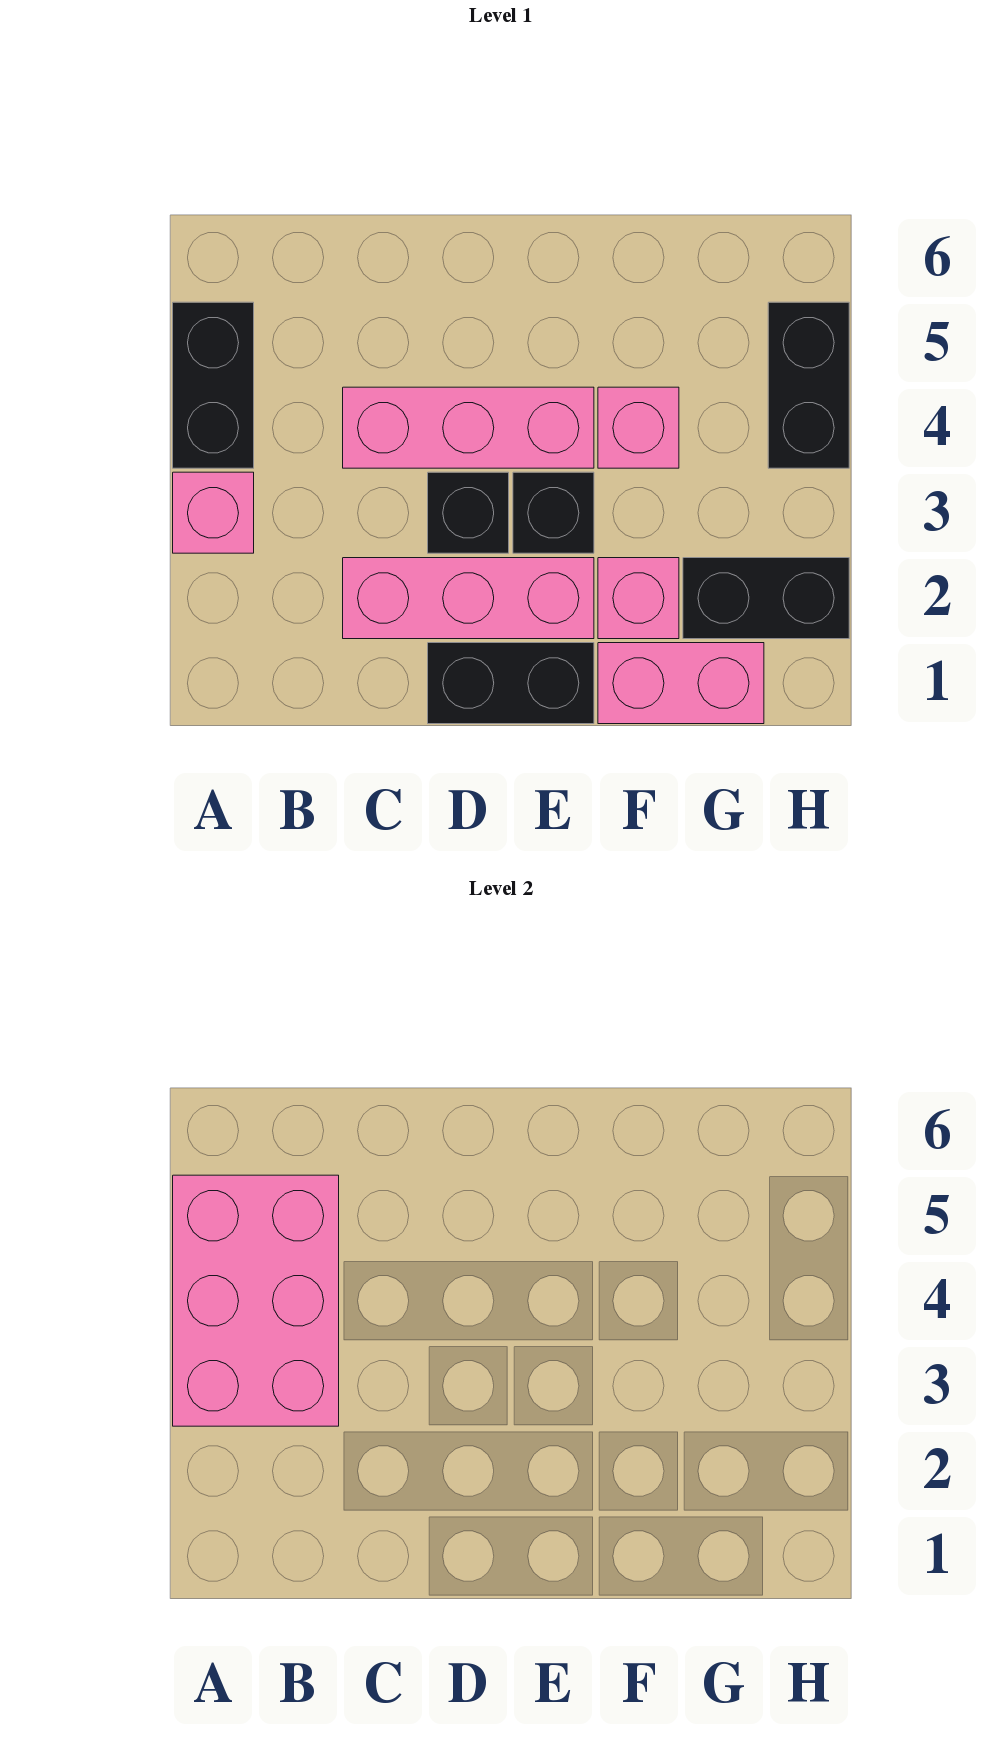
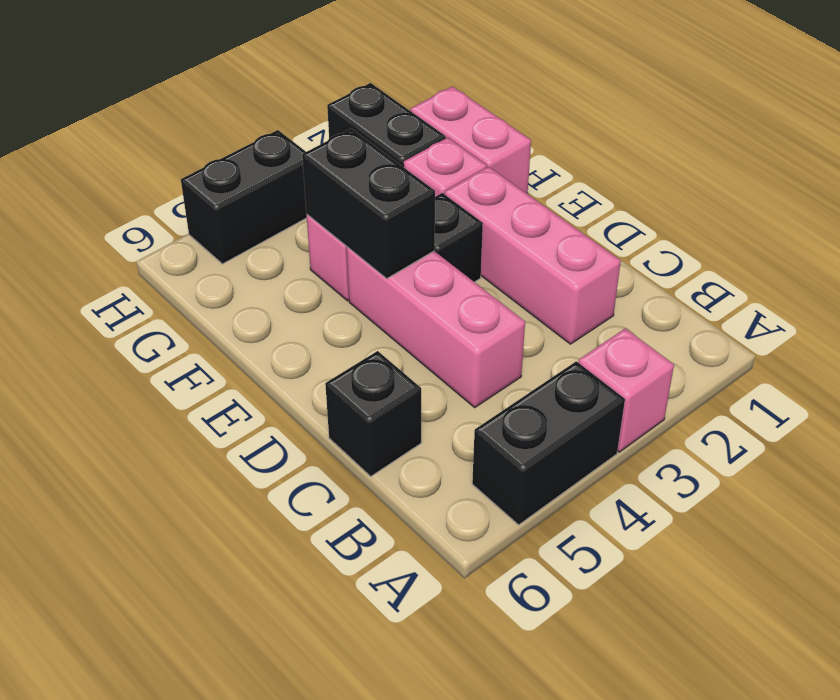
pink brick A3:B5 level 2 -> none
black brick D1:E1 level 1 -> black brick E4:F4 level 2
black brick D3 level 1 -> black brick C6 level 1

